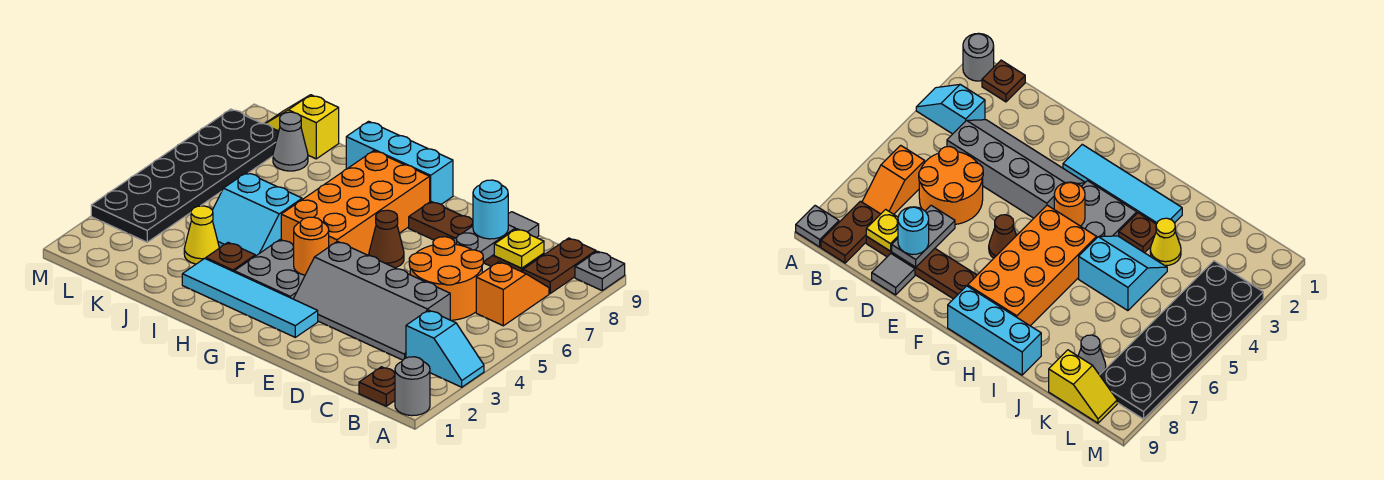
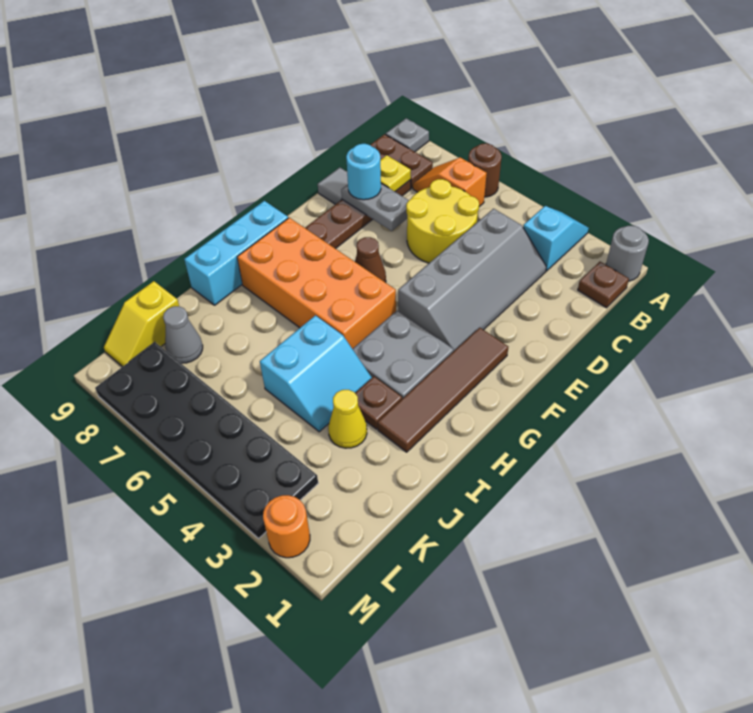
none -> brown round brick A6 level 1
orange round brick C5:D6 level 1 -> yellow round brick C5:D6 level 1
cyan tile F2:I2 level 1 -> brown tile F2:I2 level 1
orange round brick G4 level 2 -> orange round brick M2 level 1

